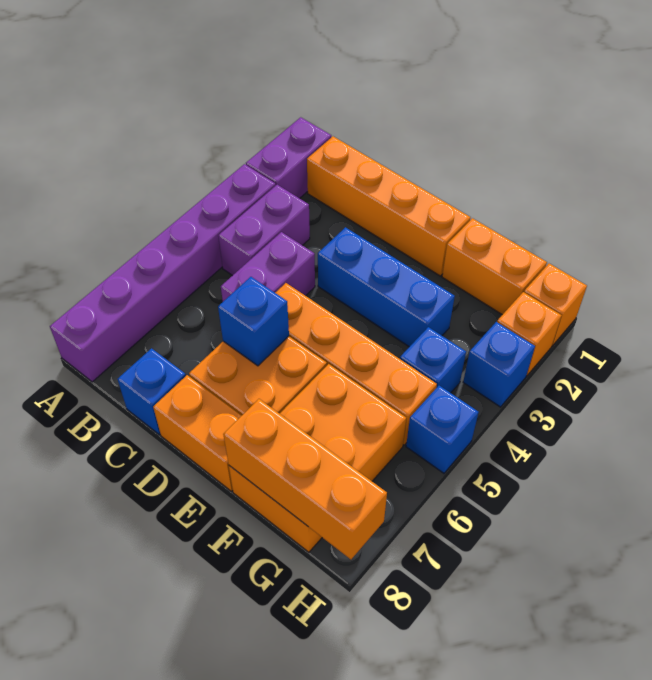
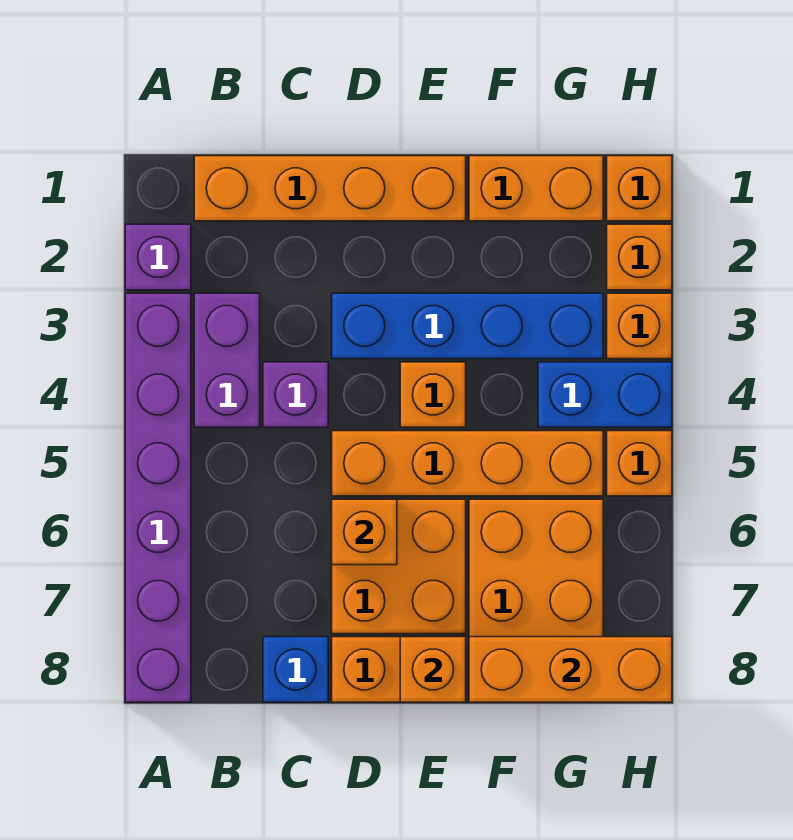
purple brick A1:A2 level 1 -> purple brick A2 level 1
purple brick C4:C5 level 1 -> purple brick C4 level 1
blue brick D3:F3 level 1 -> blue brick D3:G3 level 1
blue brick D6 level 2 -> orange brick D6 level 2
none -> orange brick E4 level 1
none -> orange brick E8 level 2
blue brick G4 level 1 -> blue brick G4:H4 level 1
blue brick H3 level 1 -> orange brick H3 level 1
blue brick H5 level 1 -> orange brick H5 level 1

